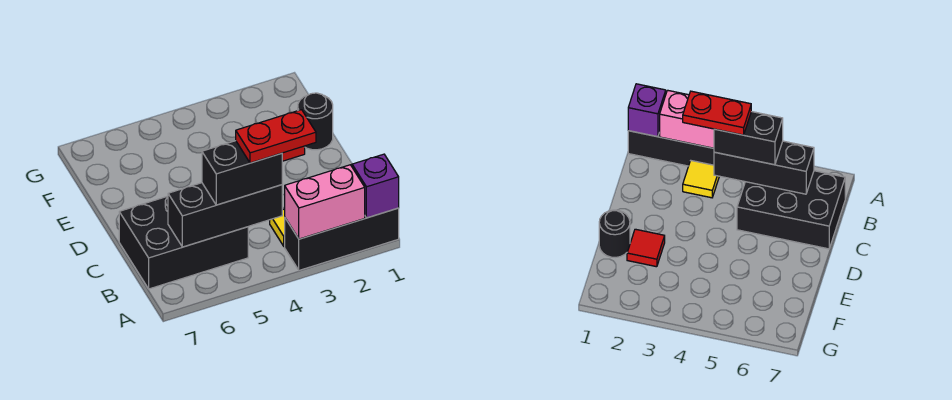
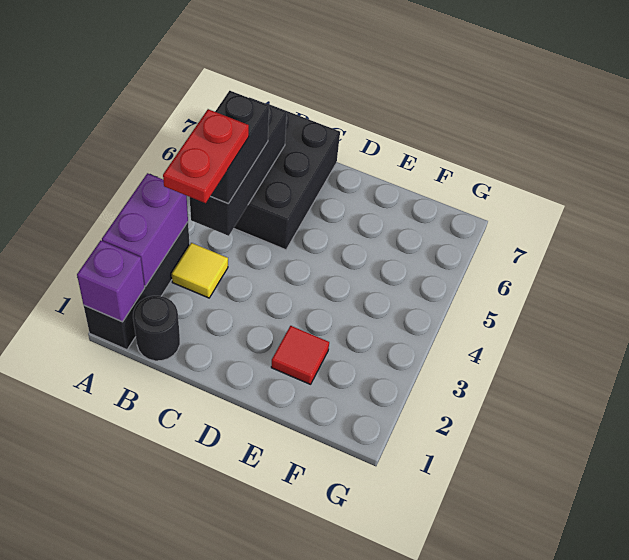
pink brick A2:A3 level 2 -> purple brick A2:A3 level 2
black round brick E1 level 1 -> black round brick B1 level 1

